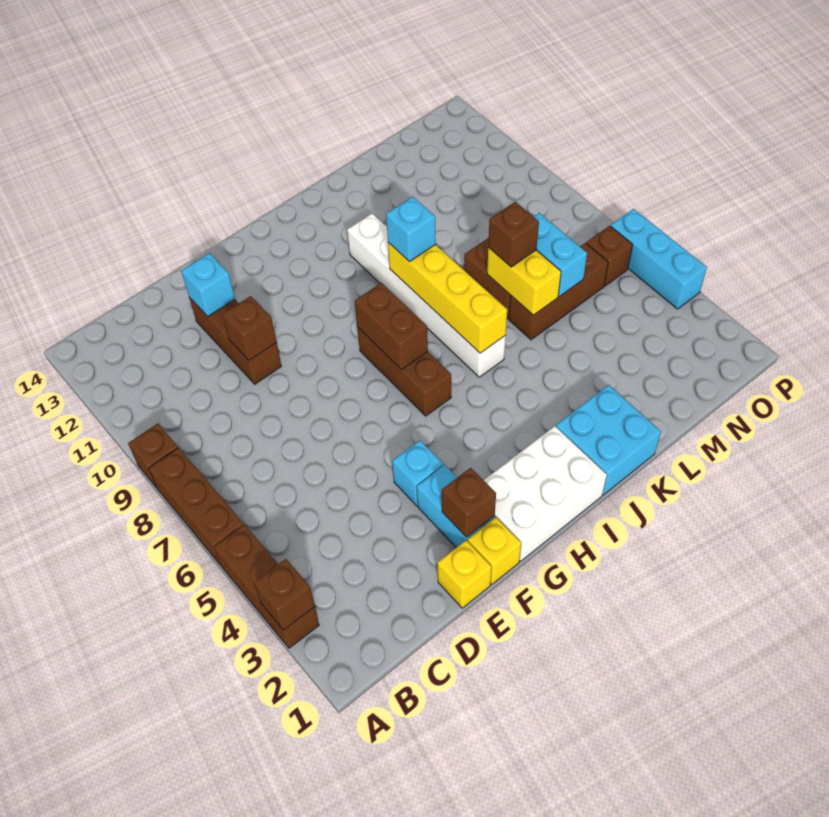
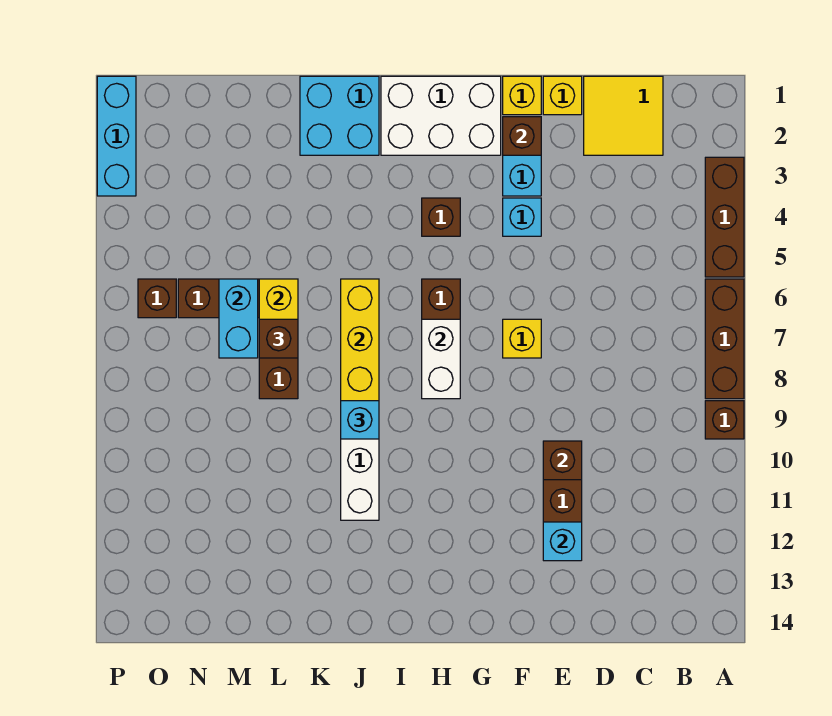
brown brick A3 level 2 -> brown brick H4 level 1
none -> yellow tile C1:D2 level 1
none -> yellow brick F7 level 1
brown brick H7:H8 level 2 -> white brick H7:H8 level 2
cyan brick P4:P6 level 1 -> cyan brick P1:P3 level 1

